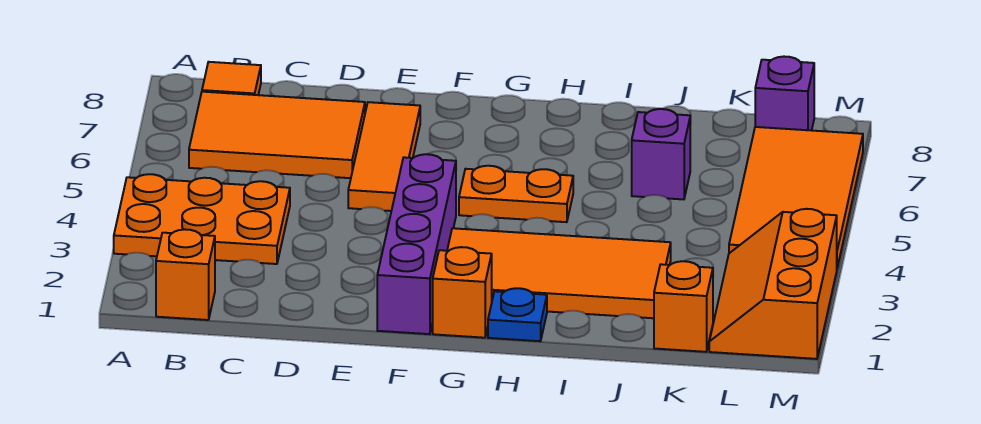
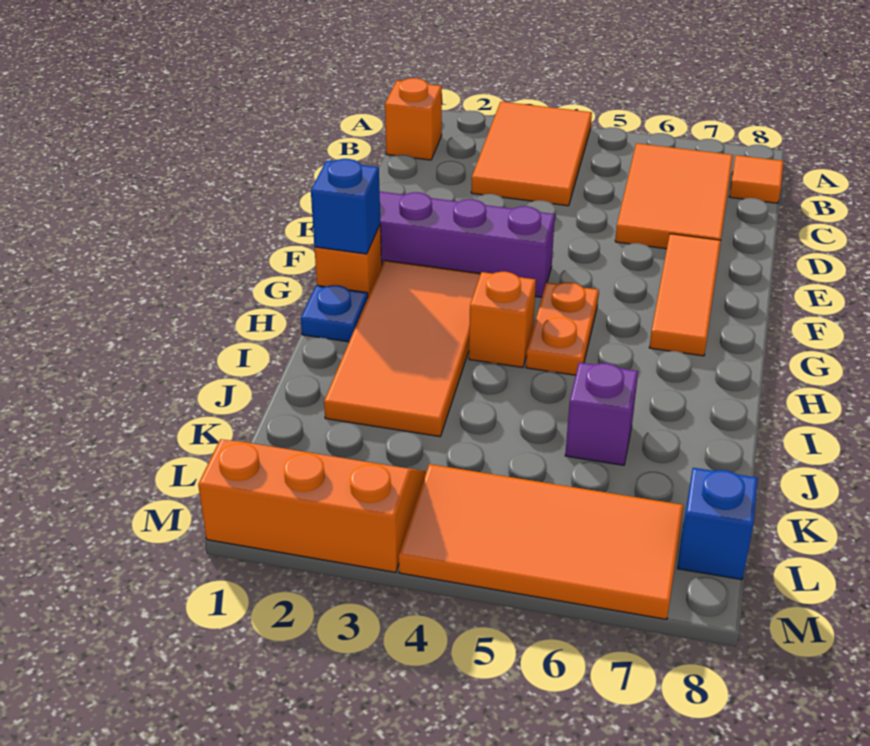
orange plate A3:C4 level 1 -> orange tile A3:C4 level 1
orange tile E5:E7 level 1 -> orange tile E7:G7 level 1
none -> blue brick G1 level 2
orange brick K1 level 1 -> orange brick H4 level 1
purple brick L8 level 1 -> blue brick L8 level 1

